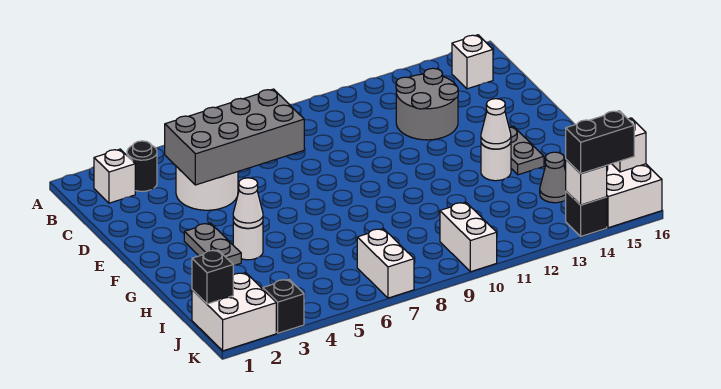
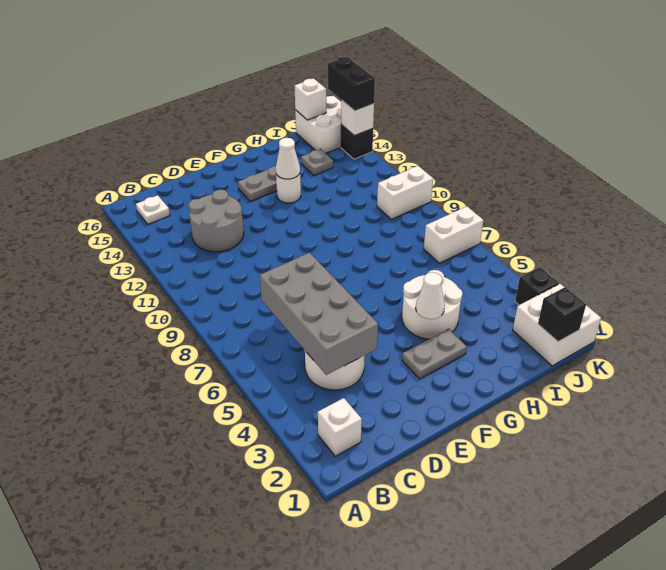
black round brick B3 level 1 -> none
white brick B15 level 1 -> white plate B15 level 1
white round brick G4 level 1 -> white round brick G4:H5 level 1
grey cone I14 level 1 -> grey plate I14 level 1

